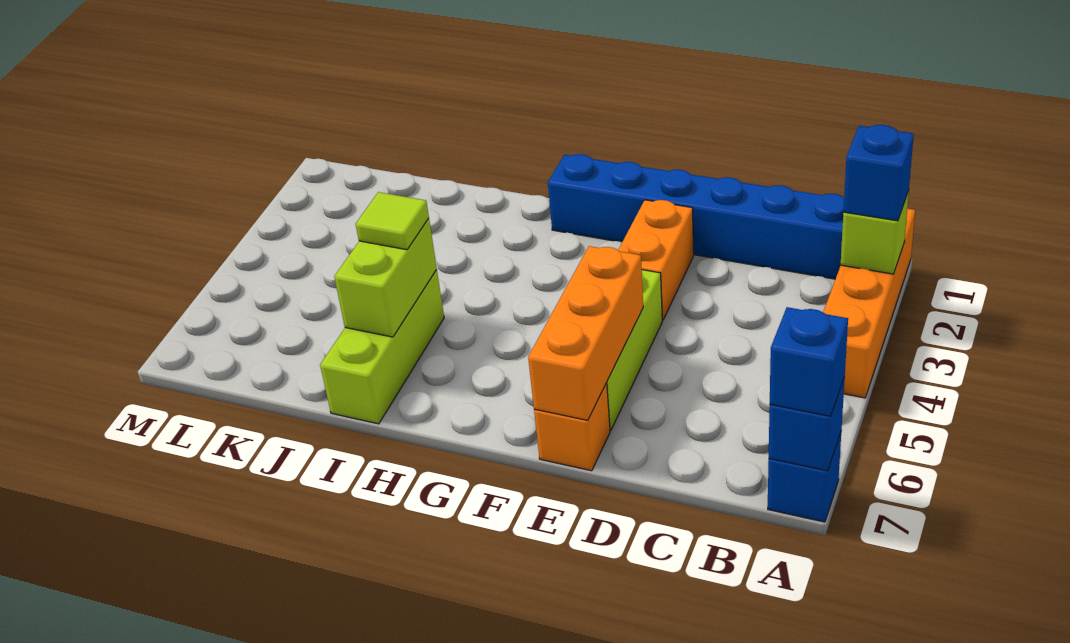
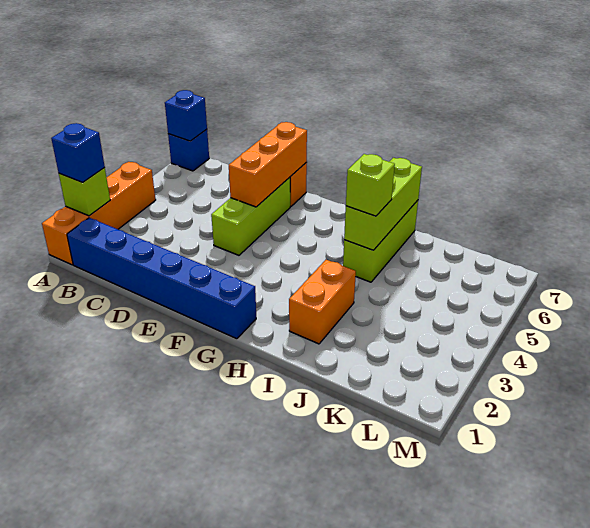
blue brick A7 level 3 -> none
orange brick E2:E3 level 1 -> orange brick I2:I3 level 1
lime brick I5:I6 level 2 -> lime brick I5:I7 level 2
lime tile I5 level 3 -> lime brick I5 level 3

